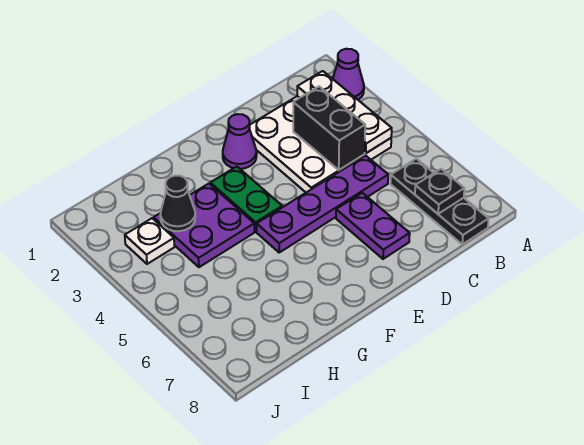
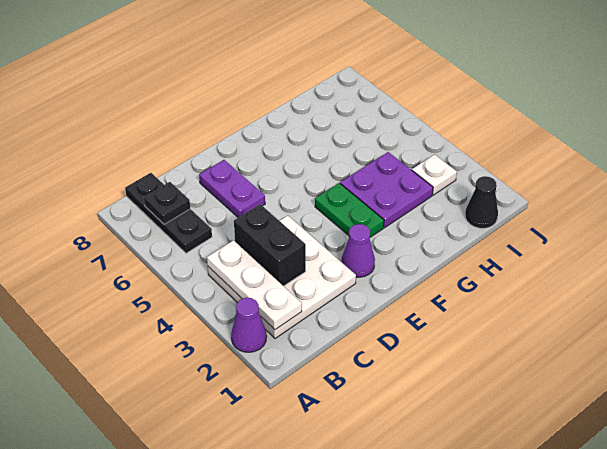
purple plate C5:F5 level 1 -> none
black cone H3 level 2 -> black cone I1 level 1

